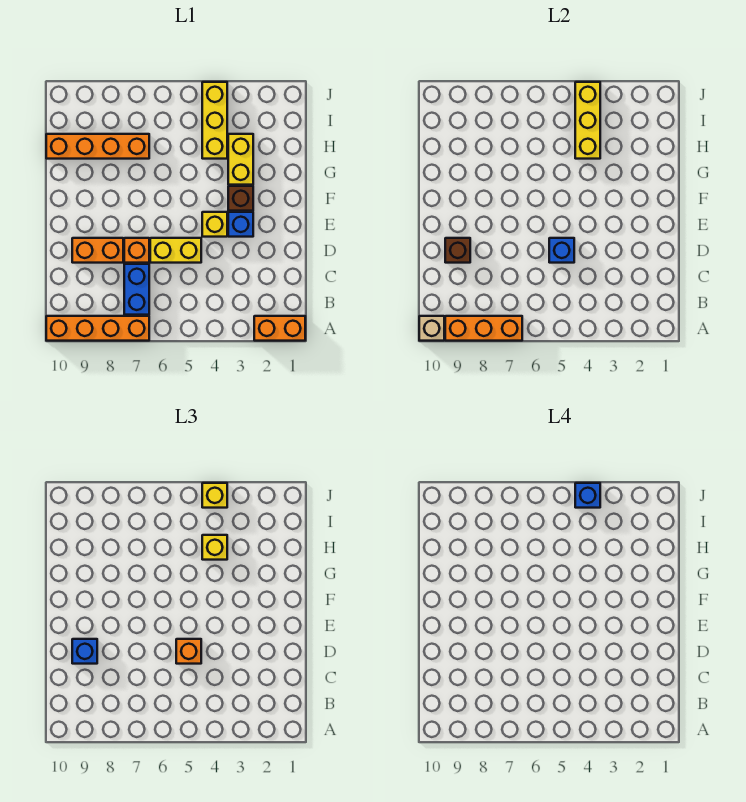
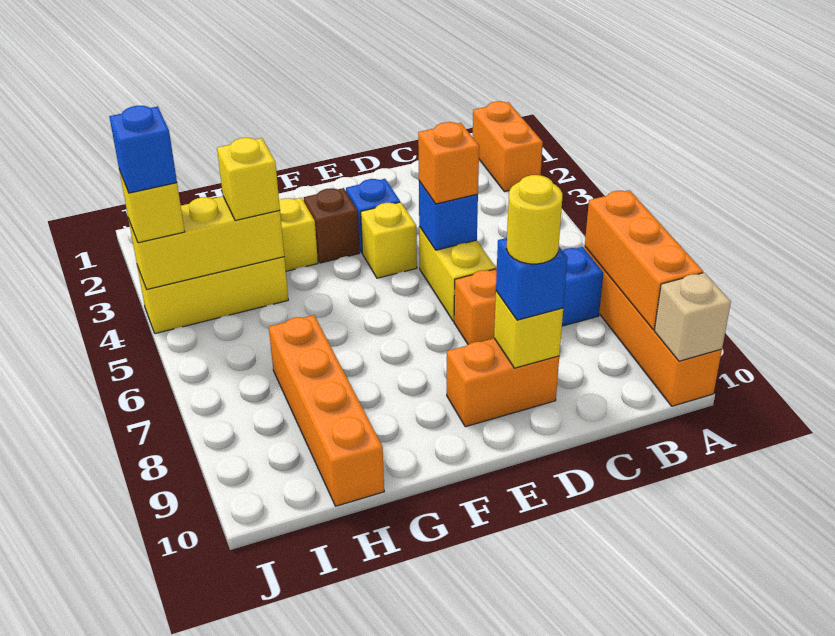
orange brick D8:D9 level 1 -> orange brick D9:E9 level 1
brown brick D9 level 2 -> yellow brick D9 level 2
none -> yellow round brick D9 level 4

